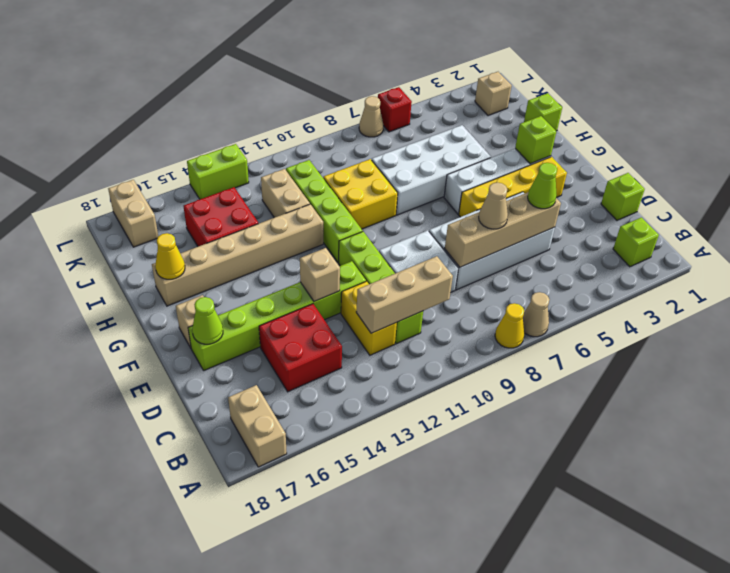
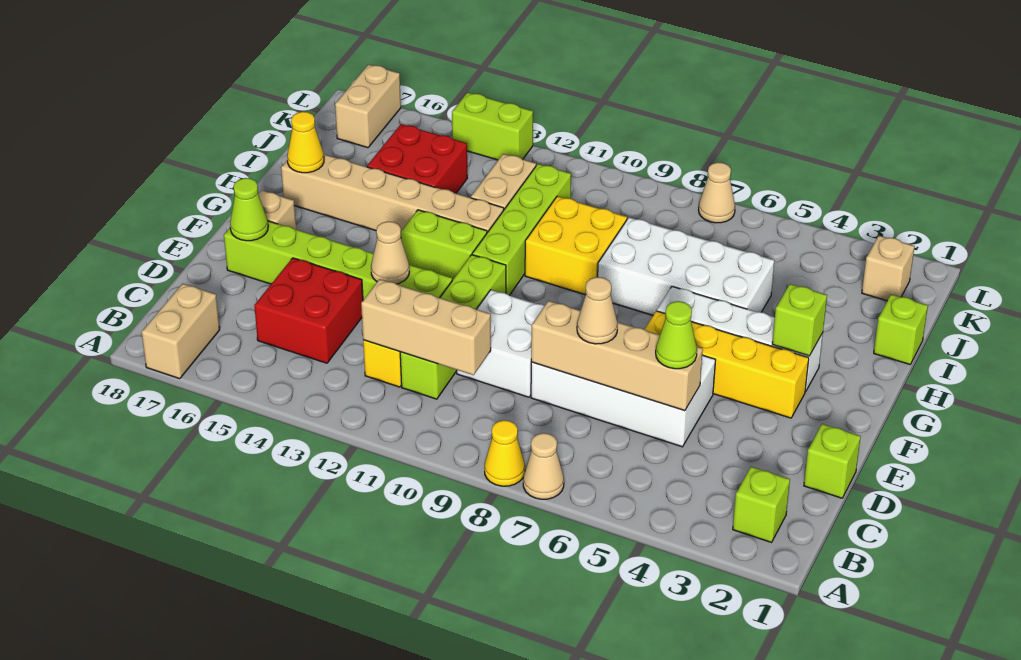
tan brick E13 level 2 -> tan cone E13 level 2
none -> lime brick G12:G13 level 1
red brick L6 level 1 -> none

